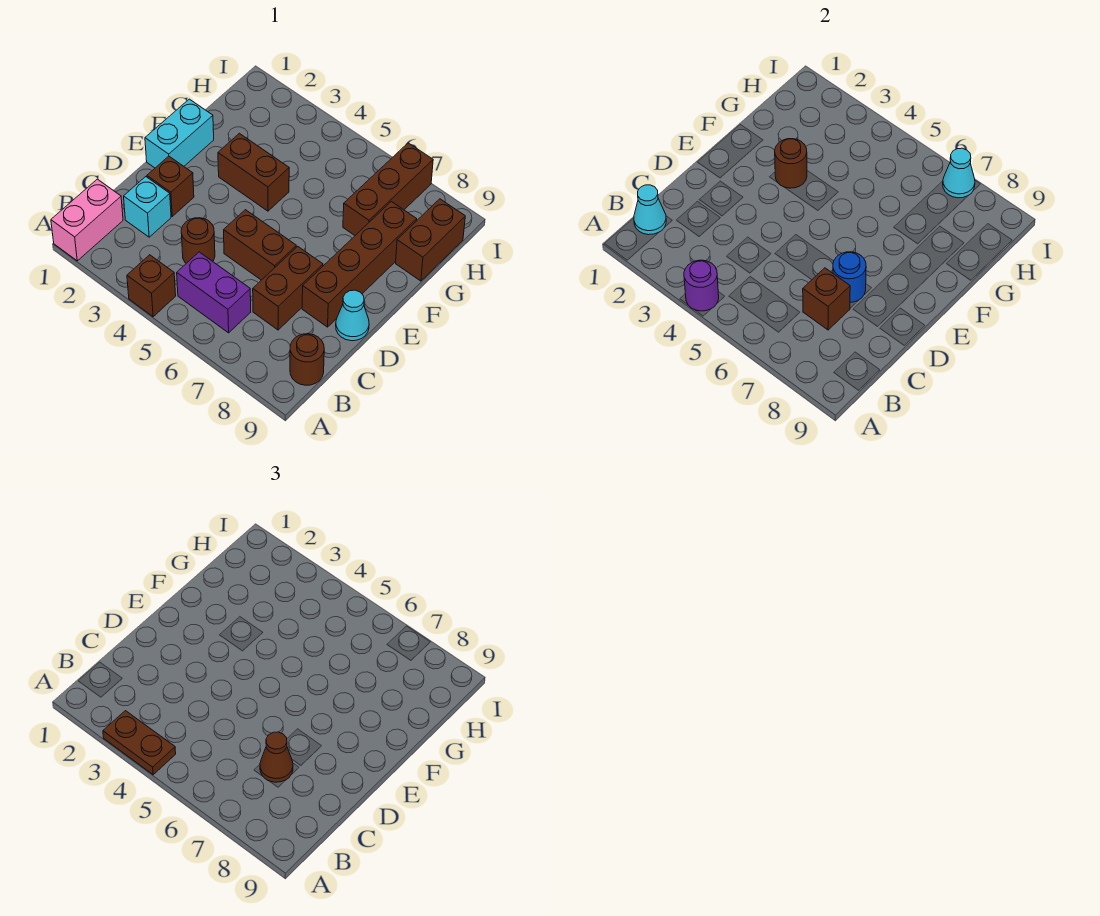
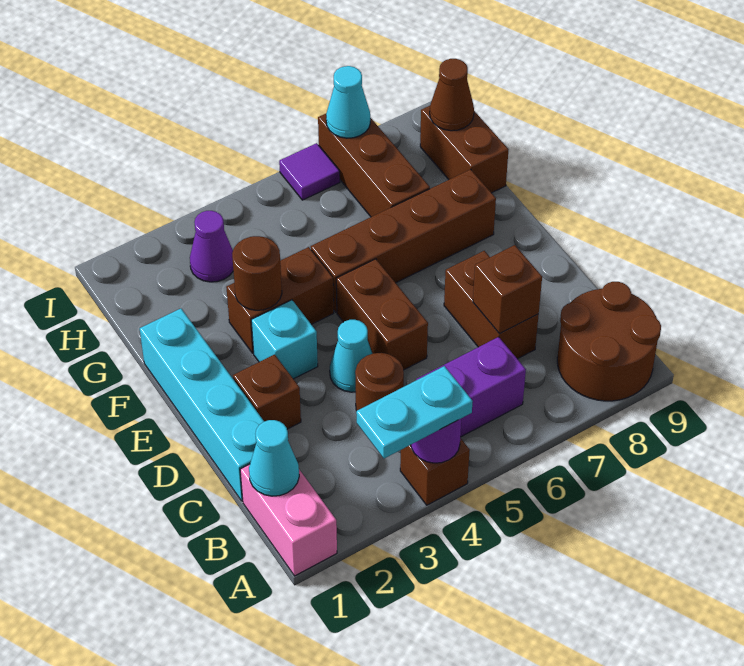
brown plate A3:A4 level 3 -> cyan plate A3:A4 level 3
brown round brick B9 level 1 -> brown round brick A8:B9 level 1
cyan brick C2 level 1 -> cyan brick E3 level 1
brown cone C7 level 3 -> brown cone H9 level 2
brown brick D5:D6 level 1 -> brown brick D5:E5 level 1
blue round brick D7 level 2 -> none
brown brick D8:G8 level 1 -> brown brick F5:F8 level 1
cyan cone D9 level 1 -> cyan cone D4 level 1
cyan brick E1:F1 level 1 -> cyan brick C1:F1 level 1
none -> purple cone H3 level 1
none -> purple tile I6 level 1

